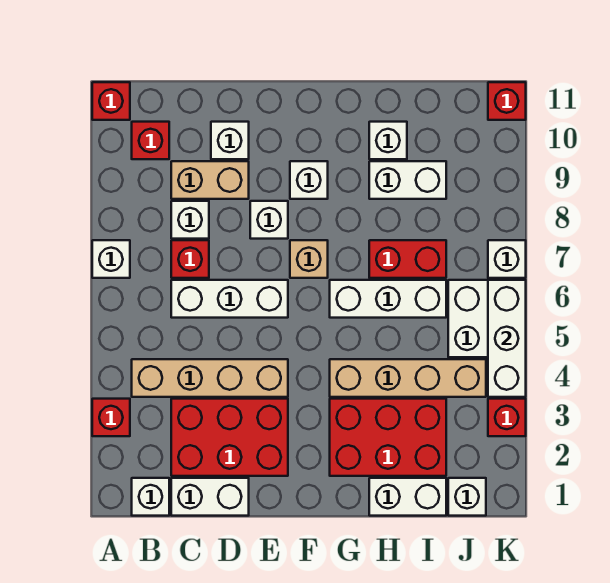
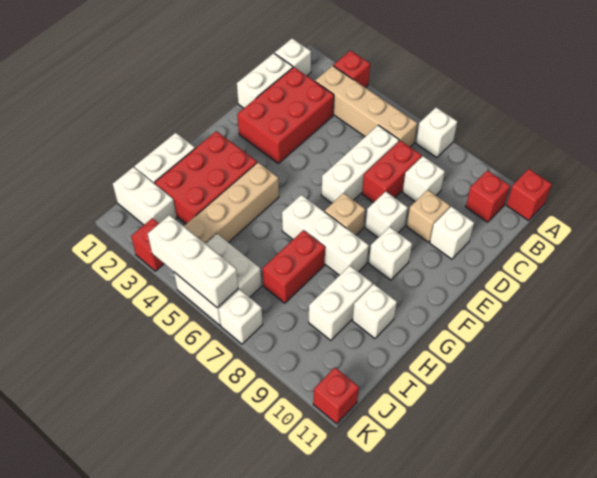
tan brick B4:E4 level 1 -> tan brick B3:B6 level 1
red brick C7 level 1 -> red brick C7:D7 level 1
tan brick C9:D9 level 1 -> tan brick D9 level 1
white brick G6:I6 level 1 -> white brick G6:G8 level 1
white brick J1 level 1 -> white brick J1:J2 level 1

